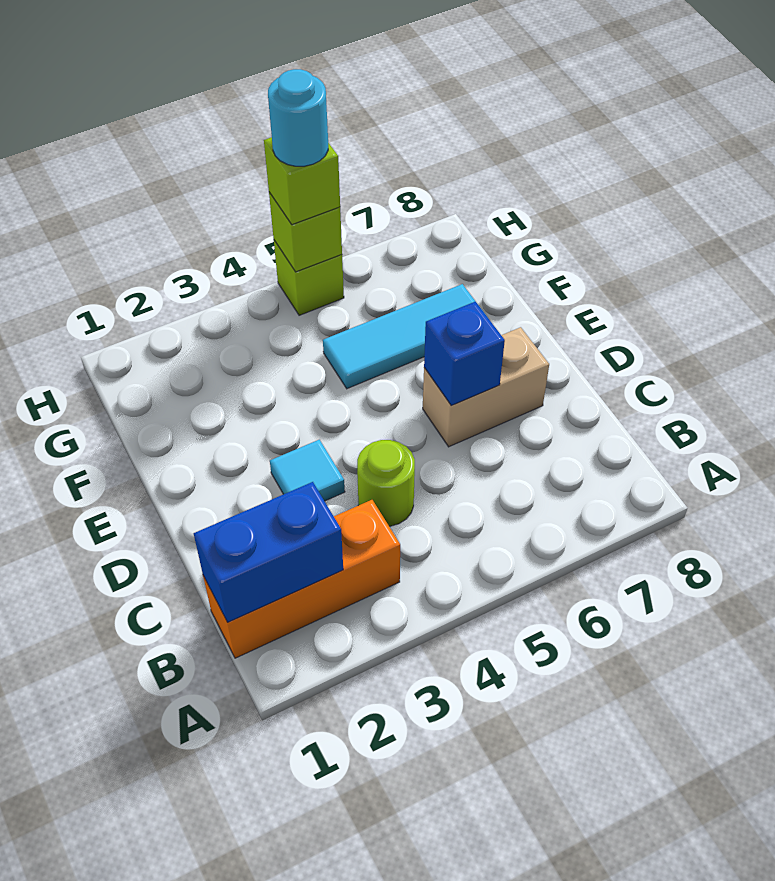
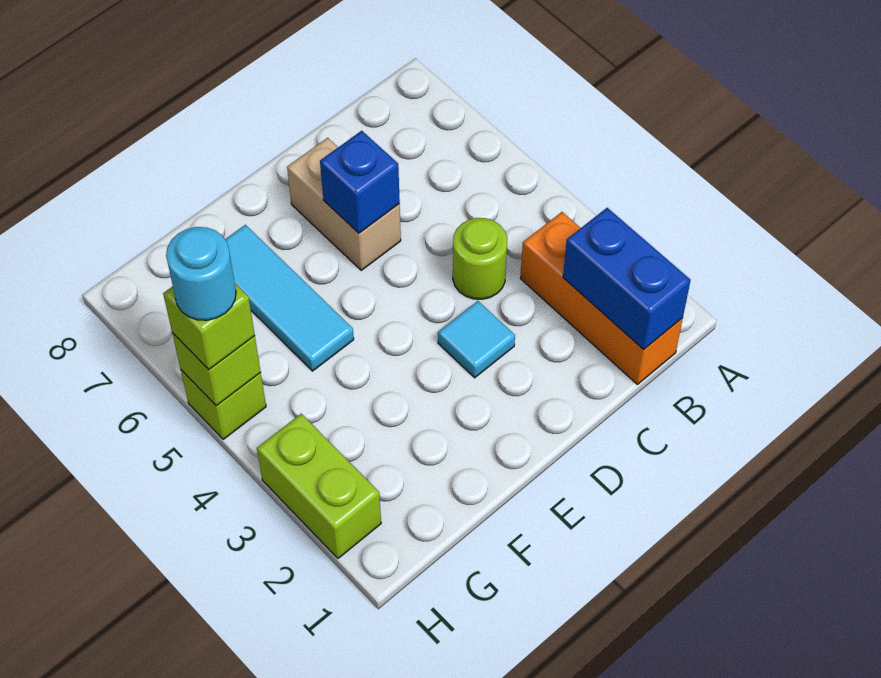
none -> lime brick H2:H3 level 1

